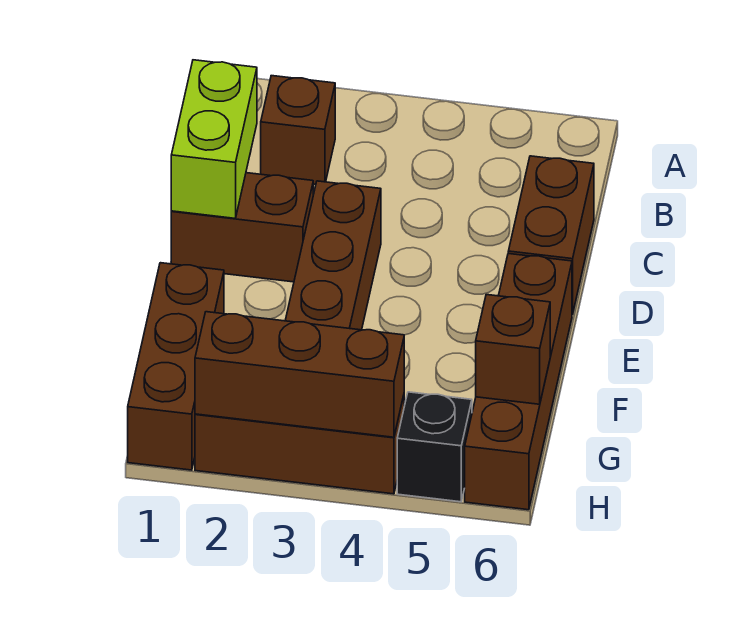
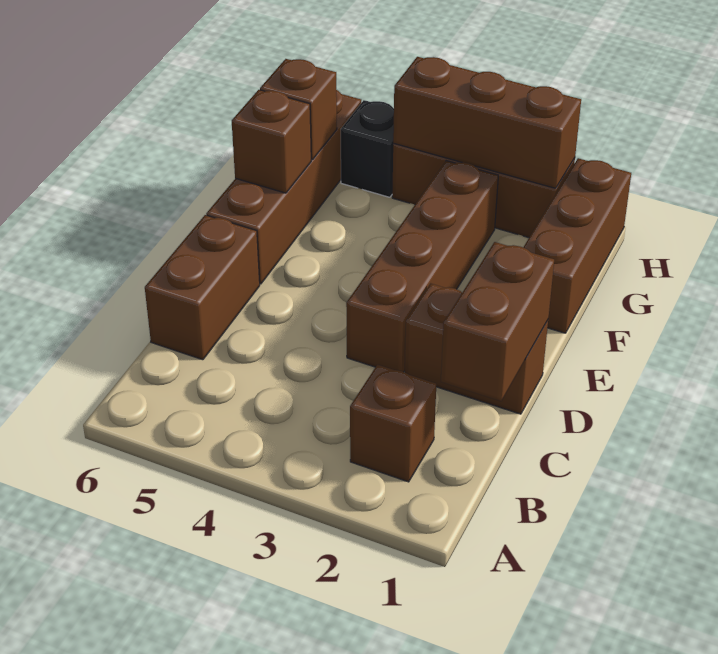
lime brick C1:D1 level 2 -> brown brick C1:D1 level 2
none -> brown brick F6 level 2

